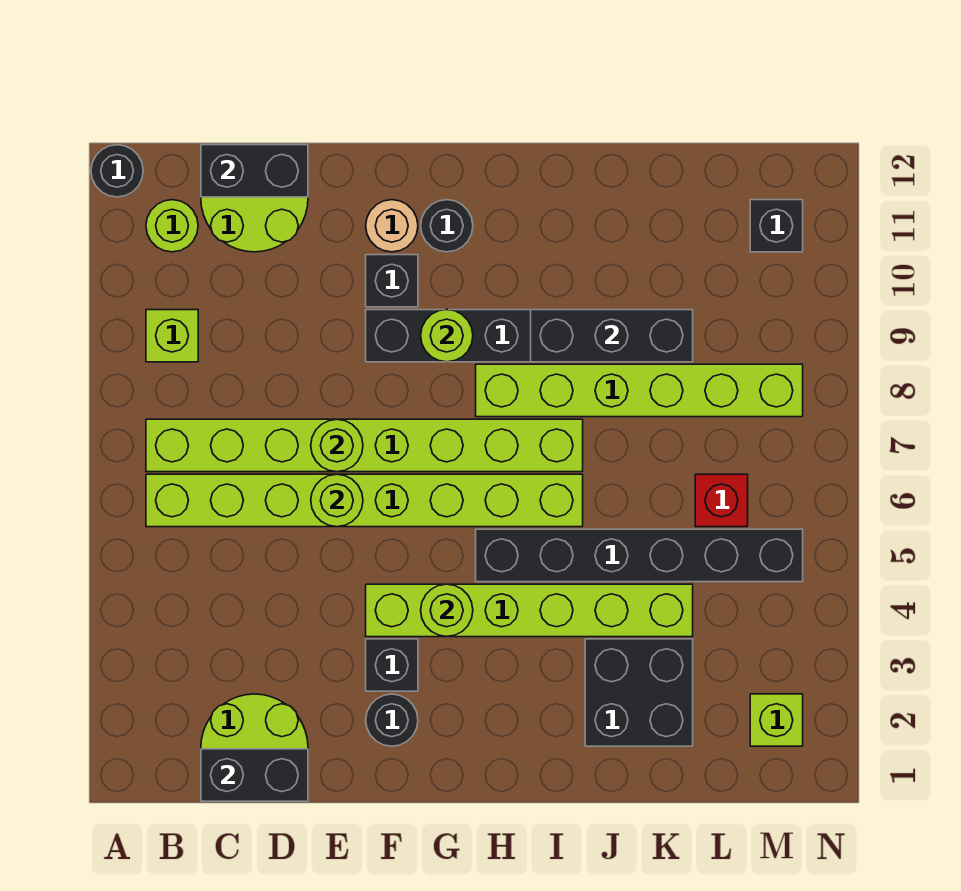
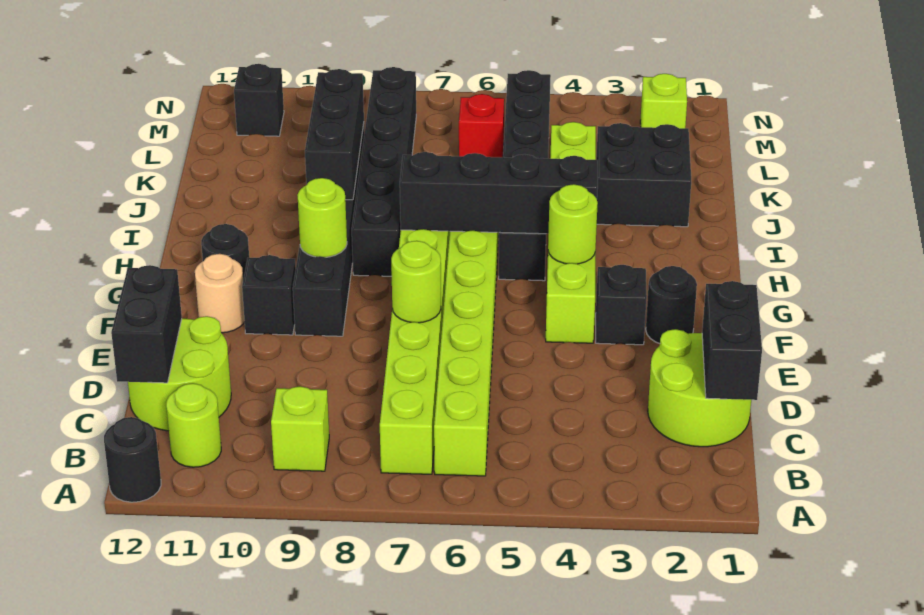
lime round brick E6 level 2 -> none
none -> black brick H4:H7 level 2
lime brick H8:M8 level 1 -> black brick H8:M8 level 1

